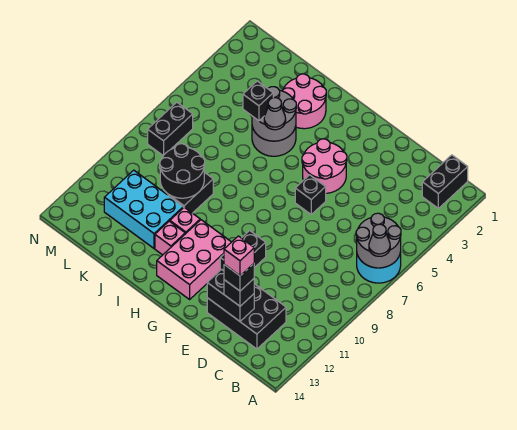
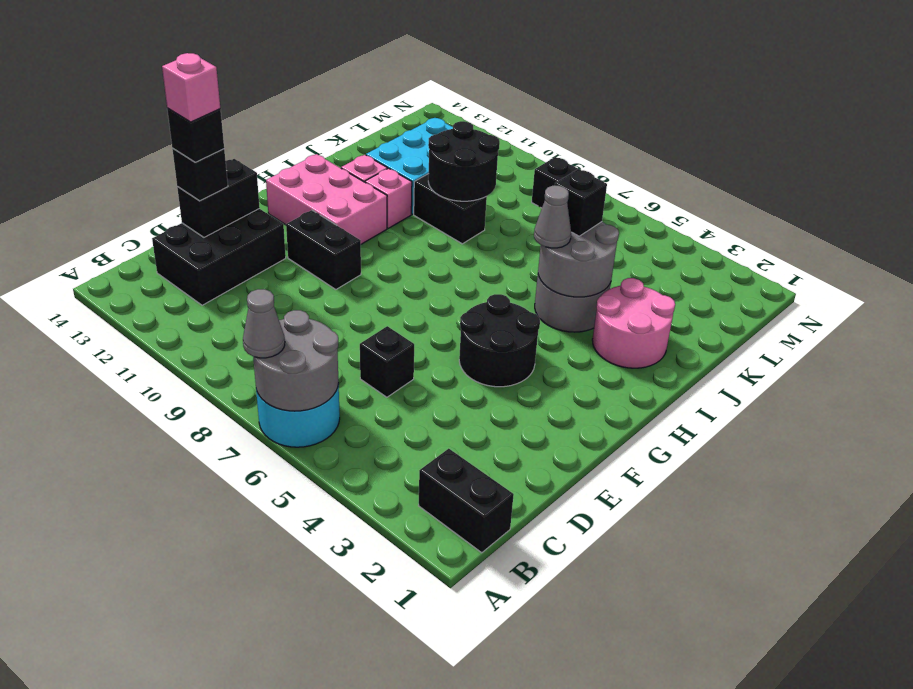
pink round brick F4:G5 level 1 -> black round brick F4:G5 level 1
black brick F6 level 1 -> black brick D6 level 1

